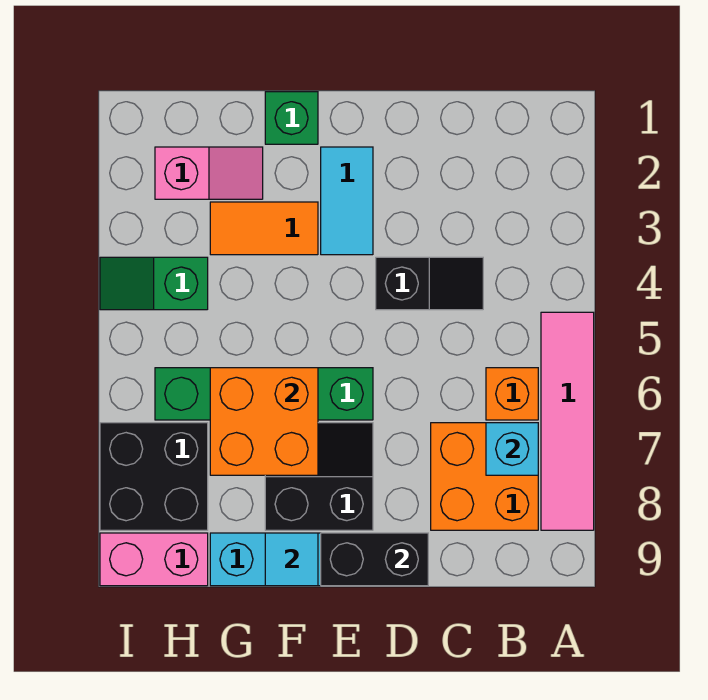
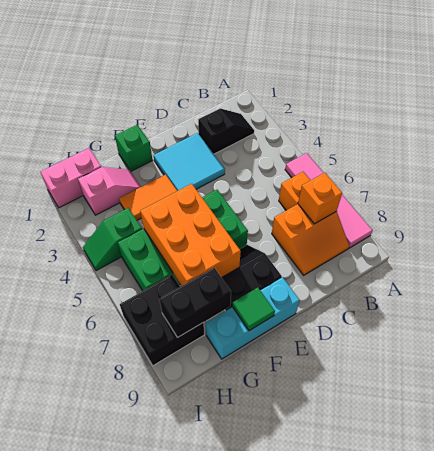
orange brick B7:C8 level 1 -> orange slope B7:C8 level 1 top 7
cyan brick B7 level 2 -> orange brick B7 level 2
black slope C4:D4 level 1 top D -> black slope B2:C2 level 1 top C
black brick D9:E9 level 2 -> black brick G8:H8 level 2
cyan tile E2:E3 level 1 -> cyan tile D2:E3 level 1
green brick E6:H6 level 1 -> green brick E5:H6 level 1
orange brick F6:G7 level 2 -> orange brick F5:G7 level 2
cyan tile F9 level 2 -> green tile F9 level 2
pink brick H9:I9 level 1 -> pink brick H1:I1 level 1

